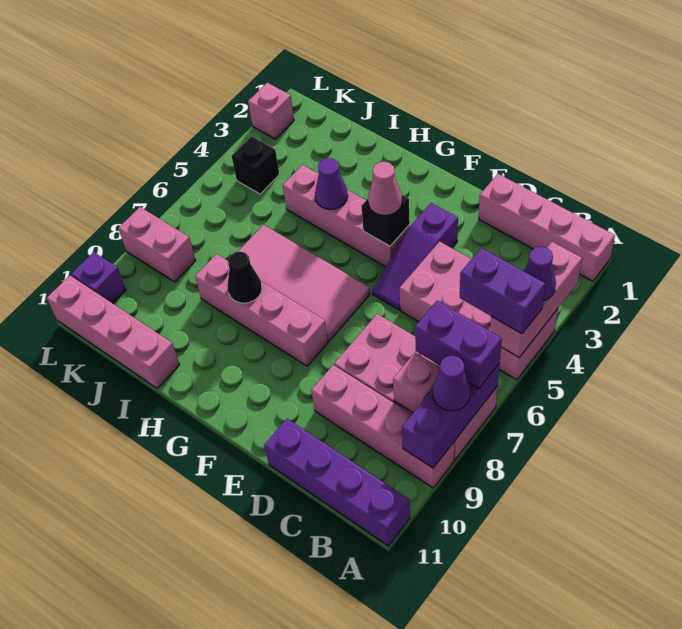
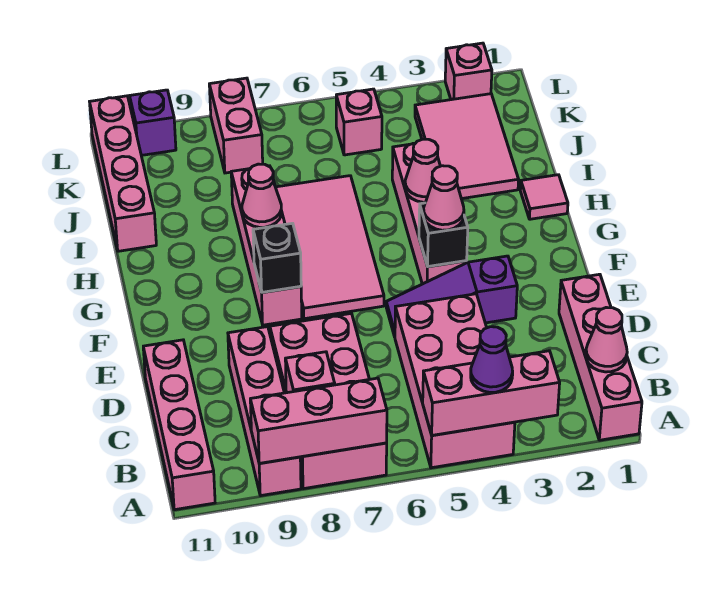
purple brick A5:B5 level 3 -> none
purple brick A7:A9 level 2 -> pink brick A7:A9 level 2
purple brick A7:B7 level 3 -> none
purple cone A8 level 3 -> none
purple brick A11:D11 level 1 -> pink brick A11:D11 level 1
none -> pink cone B1 level 2
none -> pink tile H1 level 1
purple cone H4 level 2 -> pink cone H4 level 2
black cone H8 level 2 -> pink cone H8 level 2
none -> pink tile I2:K3 level 1
black brick K4 level 1 -> black brick F8 level 2
none -> pink brick K5 level 1

